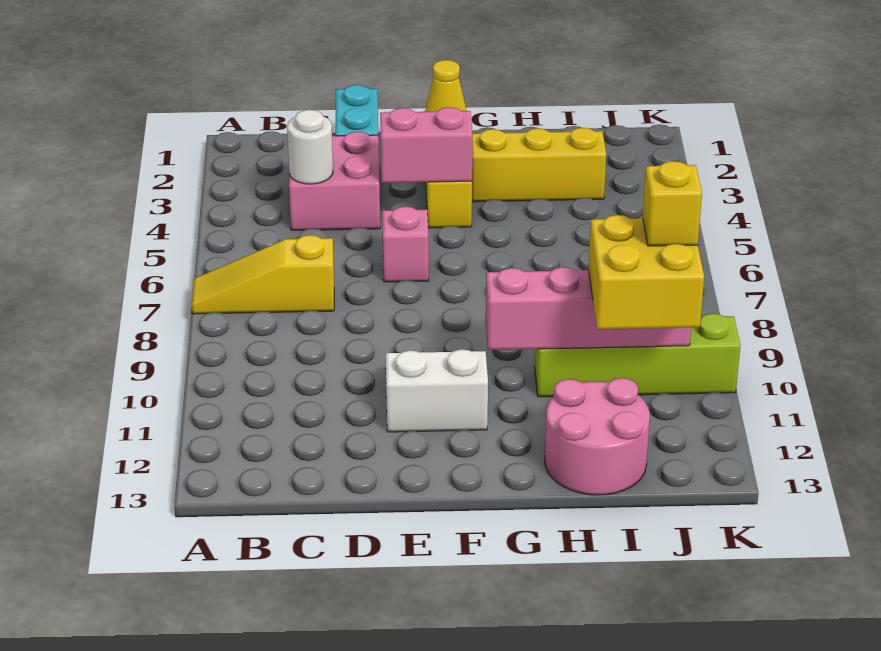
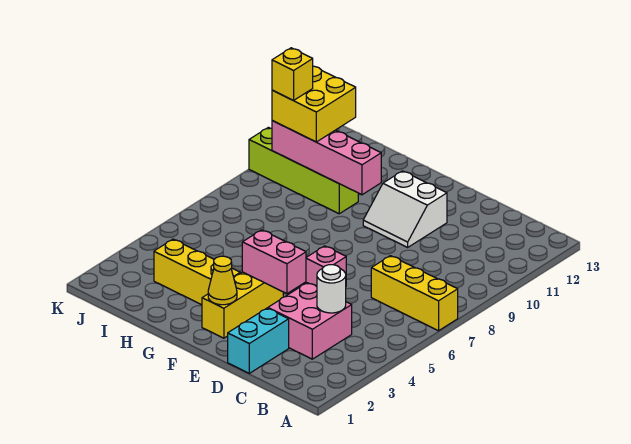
yellow slope A7:C7 level 1 top C -> yellow brick A7:C7 level 1
pink round brick H12:I13 level 1 -> none

